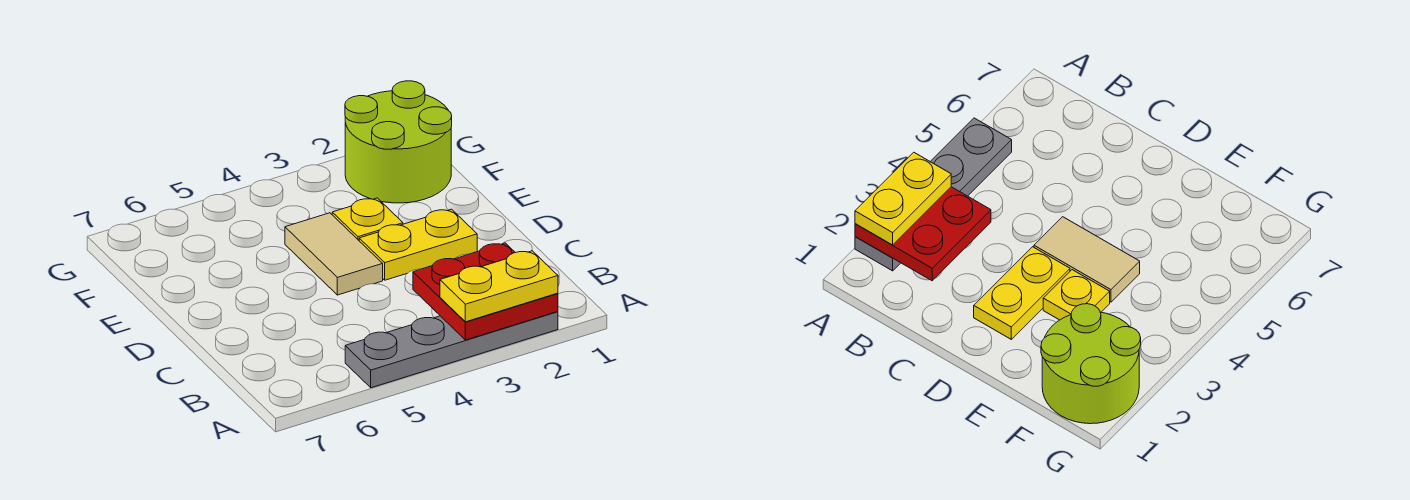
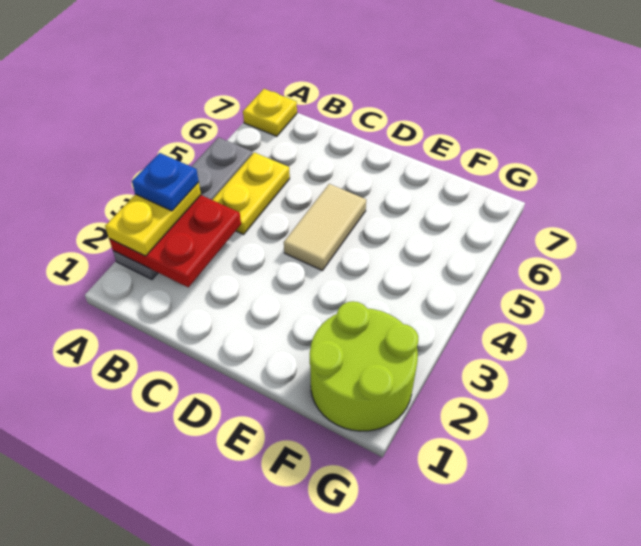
none -> blue plate A3 level 4
yellow plate D2:D3 level 1 -> yellow plate B4:B5 level 1
tan tile D4:E4 level 1 -> tan tile D4:D5 level 1
yellow plate E3 level 1 -> yellow plate A7 level 1

